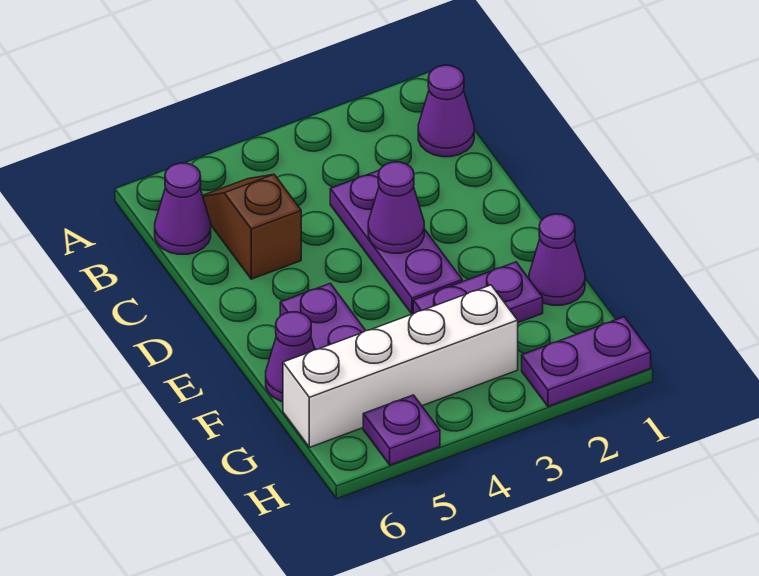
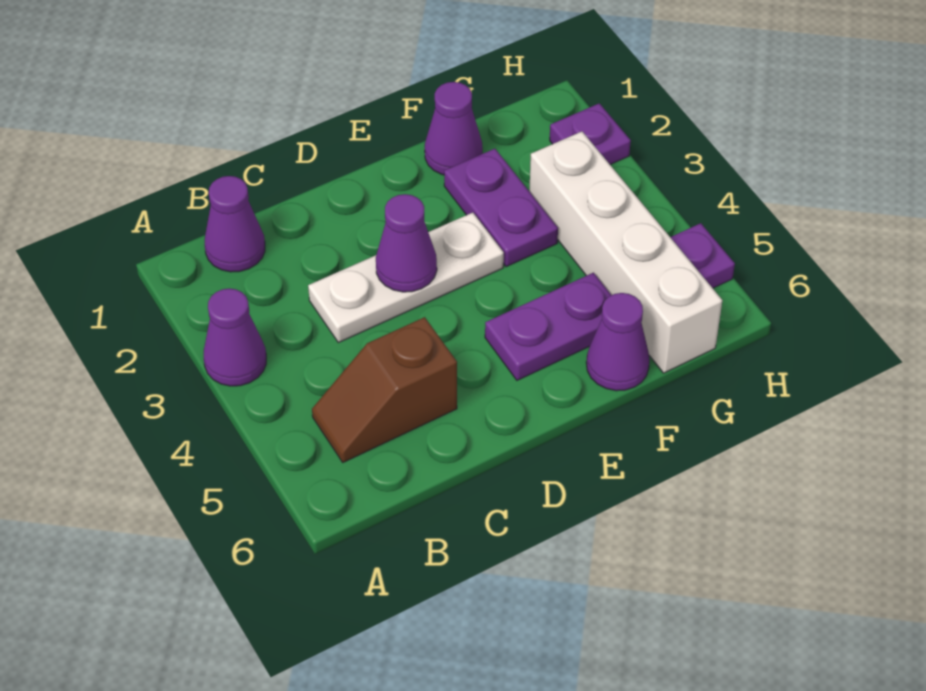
purple cone B6 level 1 -> purple cone A3 level 1
purple plate C3:E3 level 1 -> white plate C3:E3 level 1
purple plate H1:H2 level 1 -> purple plate H2 level 1

